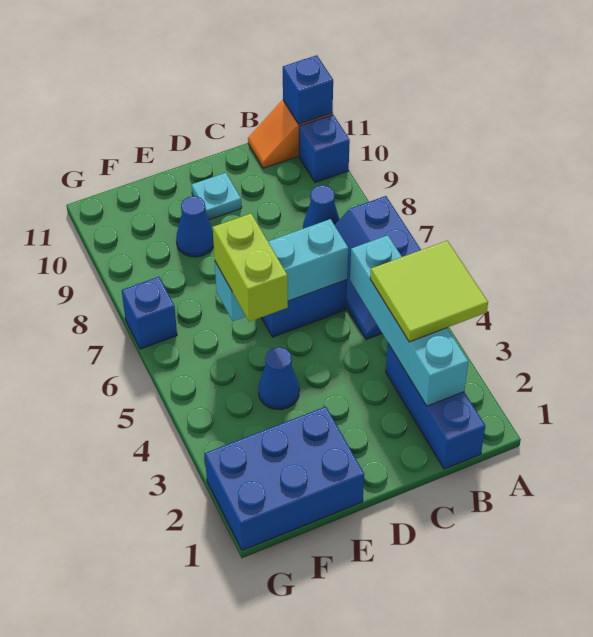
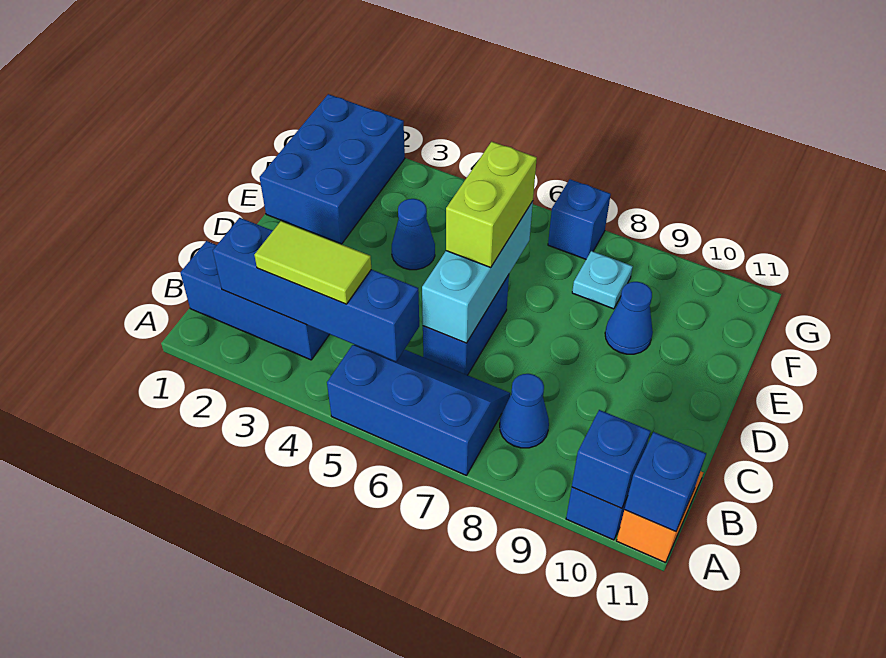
lime tile A3:B4 level 3 -> lime tile B3:B4 level 3
none -> blue brick A10 level 2
cyan brick B2:B5 level 2 -> blue brick B2:B5 level 2
cyan plate D10 level 1 -> cyan plate F8 level 1
lime brick E5:E6 level 3 -> lime brick D6:E6 level 3

